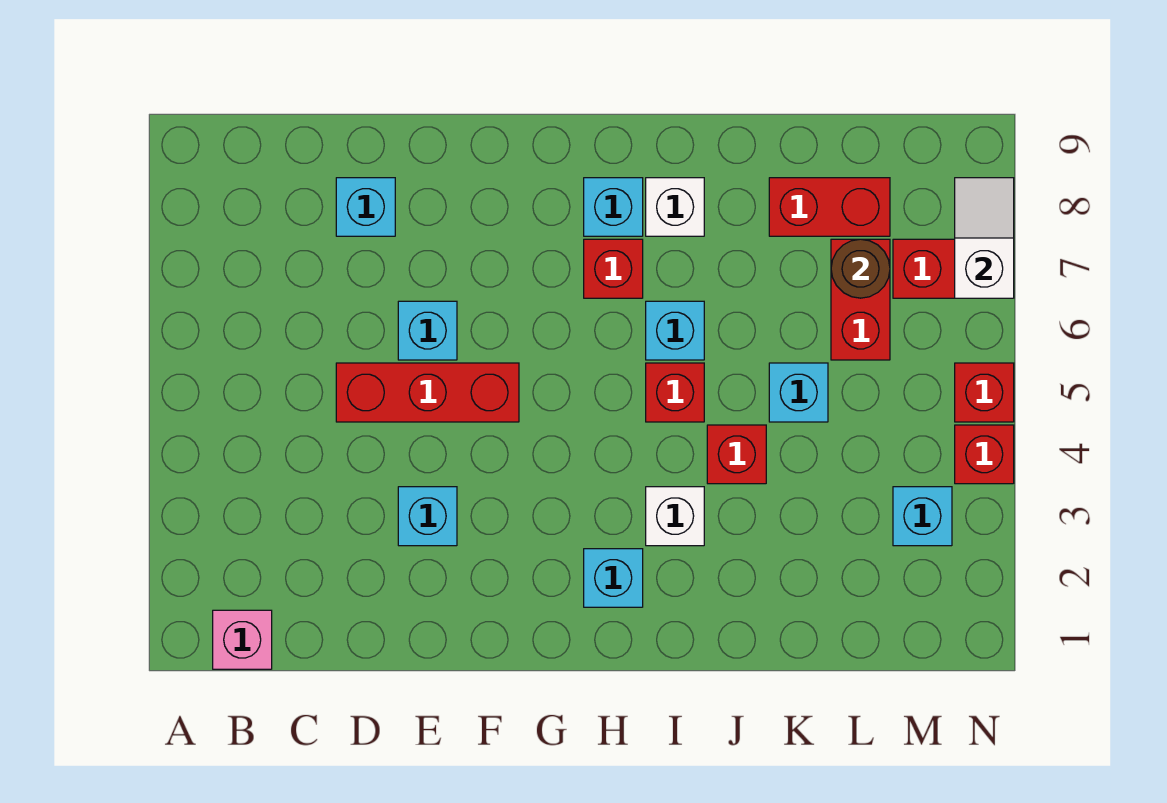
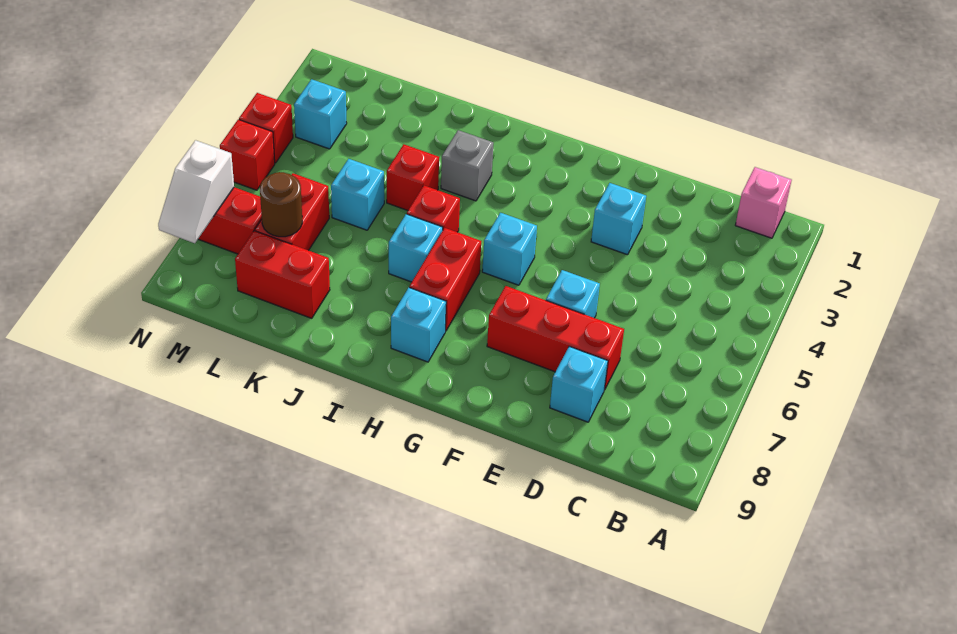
red brick D5:F5 level 1 -> red brick D7:F7 level 1
cyan brick H2 level 1 -> cyan brick G5 level 1
red brick H7 level 1 -> red brick H6:H7 level 1
white brick I3 level 1 -> grey brick I3 level 1
white brick I8 level 1 -> none

